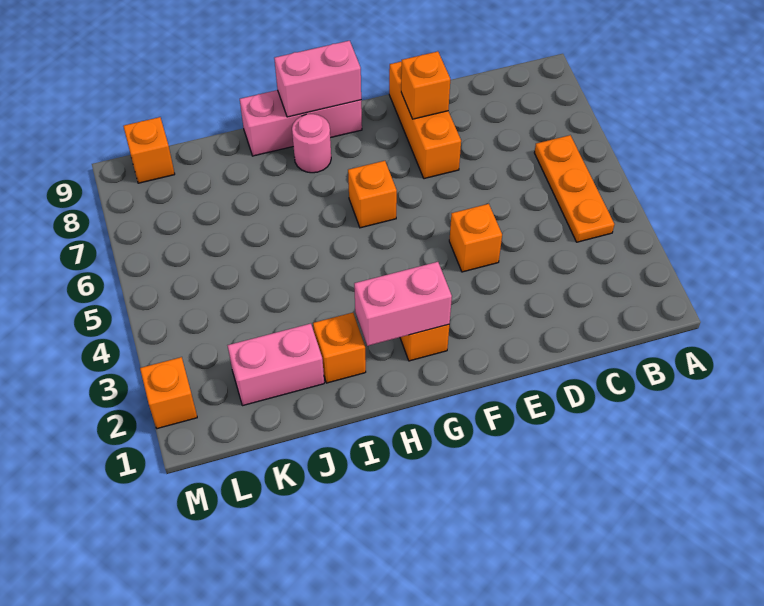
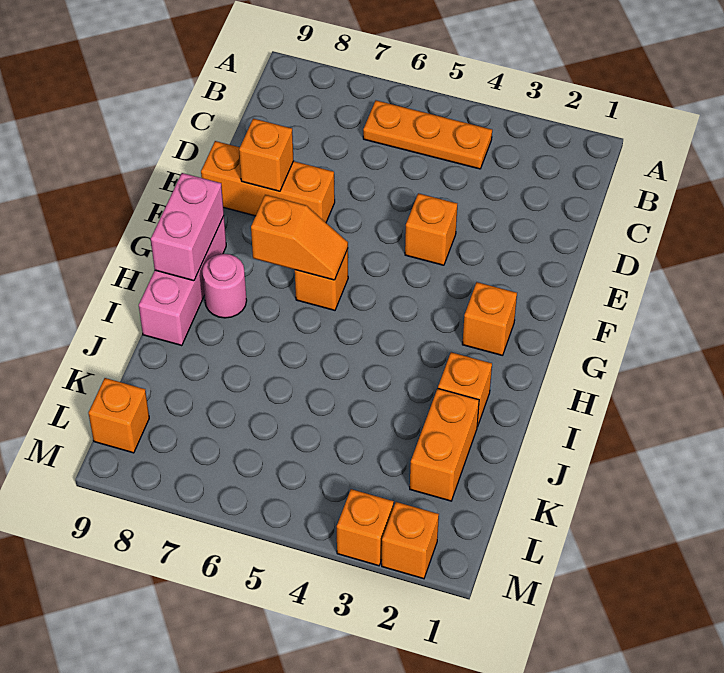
pink brick G2:H2 level 2 -> none
none -> orange slope G6:G7 level 2 top 7
pink brick J2:K2 level 1 -> orange brick J2:K2 level 1
none -> orange brick M3 level 1

